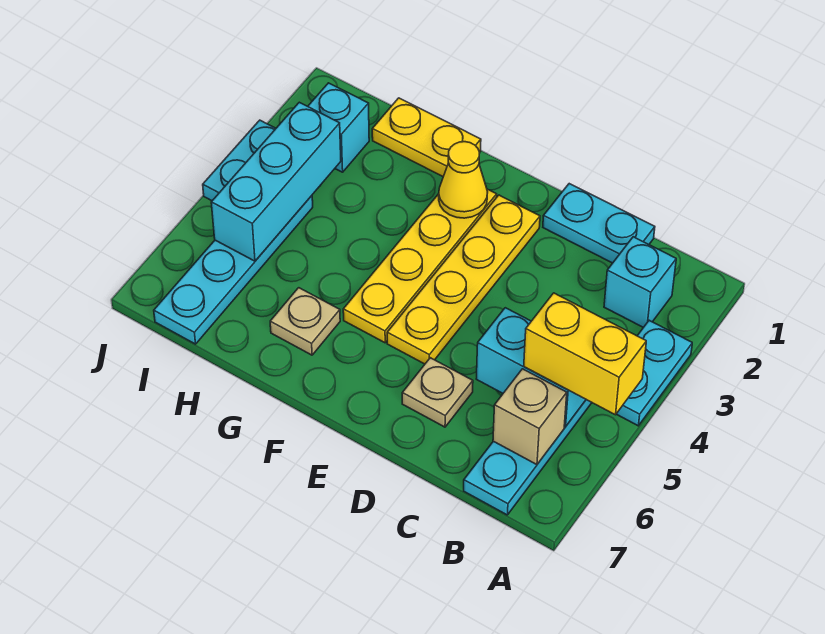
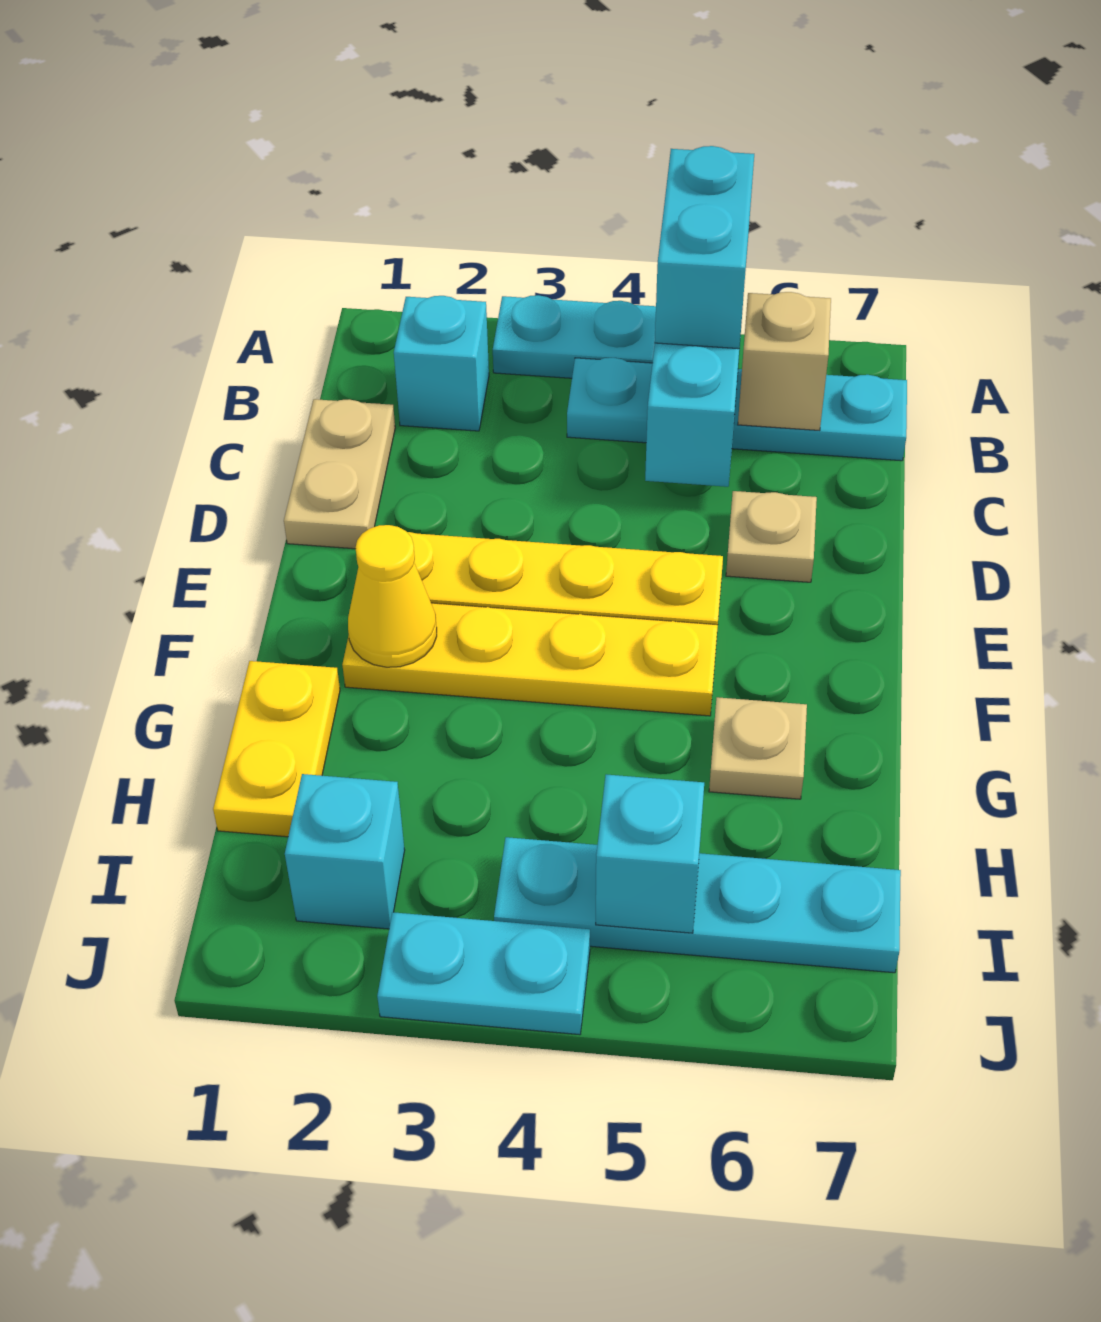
yellow brick A5:B5 level 3 -> cyan brick A5:B5 level 3
cyan plate C1:D1 level 1 -> tan plate C1:D1 level 1
cyan brick I3:I5 level 2 -> cyan brick I5 level 2

